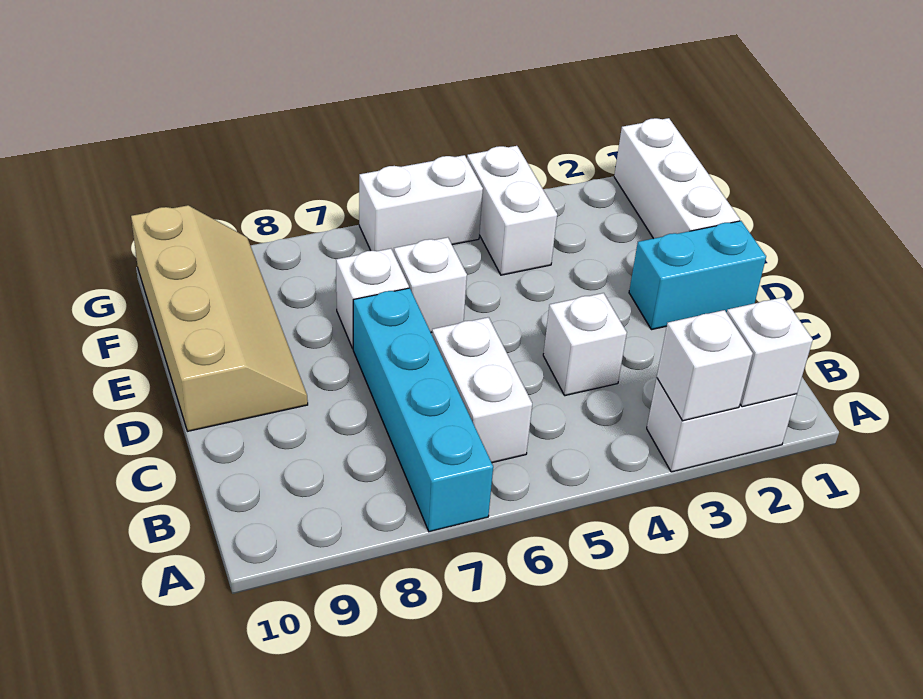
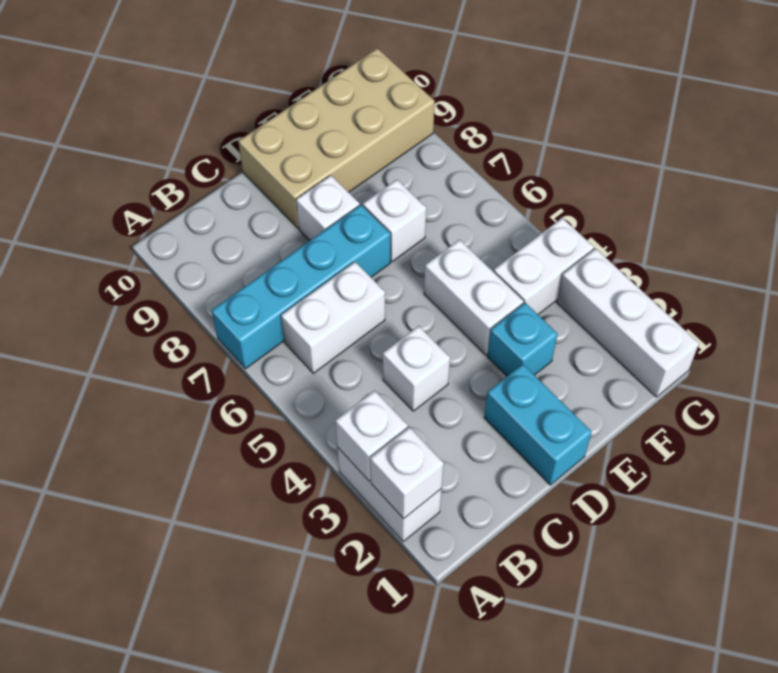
tan slope D9:G10 level 1 top 10 -> tan brick D9:G10 level 1
white brick E1:G1 level 1 -> white brick G1:G3 level 1
none -> cyan brick E3 level 1
white brick E6 level 1 -> white brick D8 level 1
white brick G5:G6 level 1 -> white brick E4:E5 level 1

